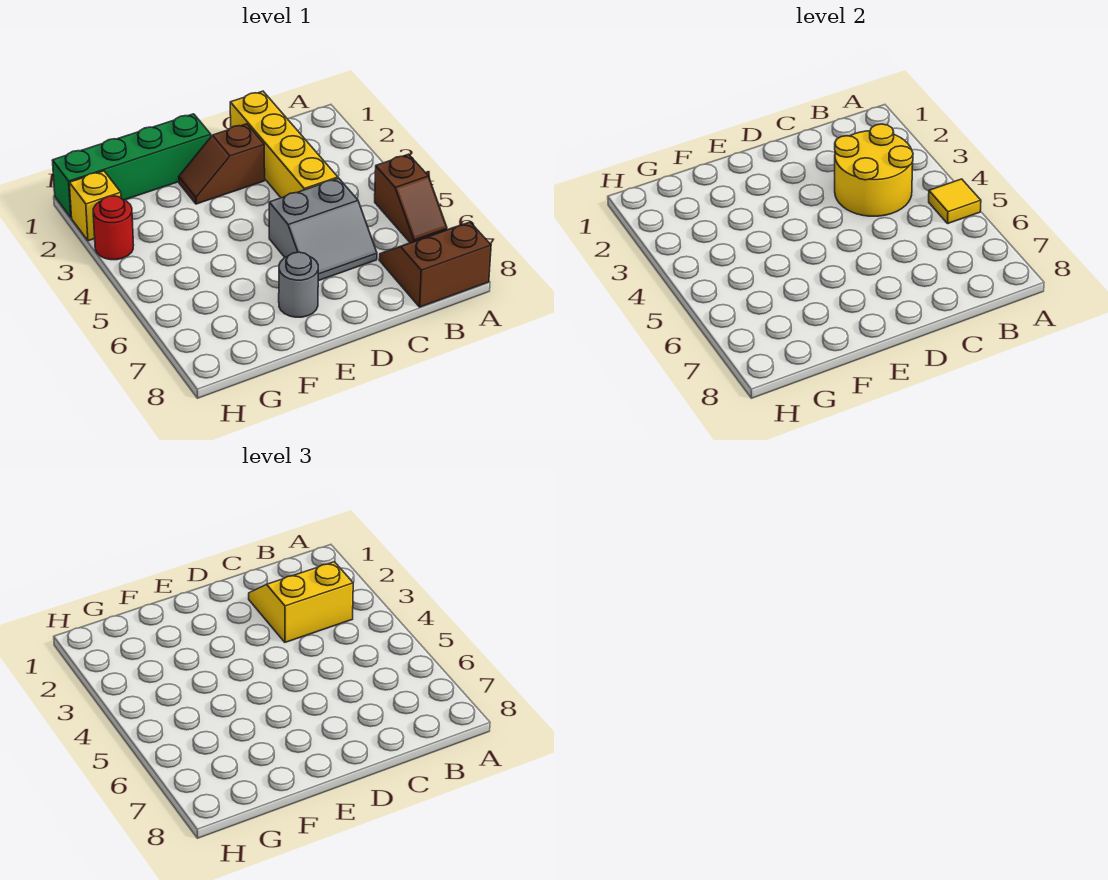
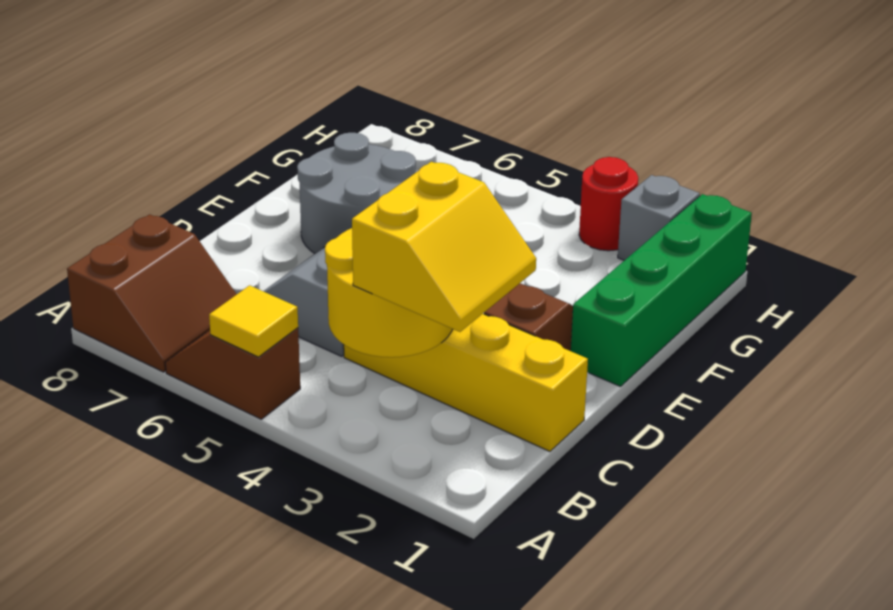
grey round brick E7 level 1 -> grey round brick E6:F7 level 1
yellow brick H2 level 1 -> grey brick H2 level 1

